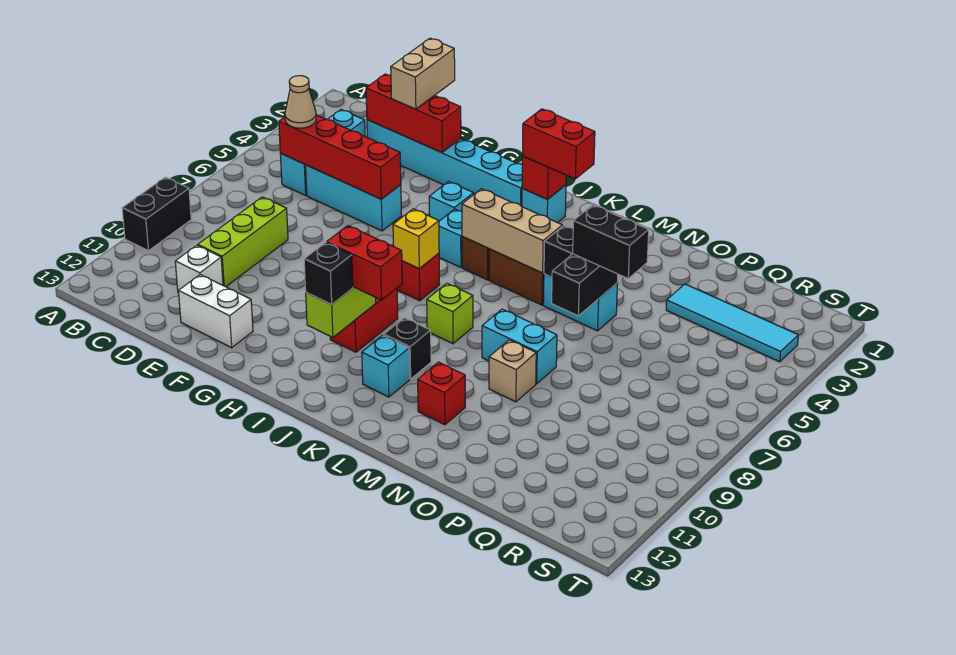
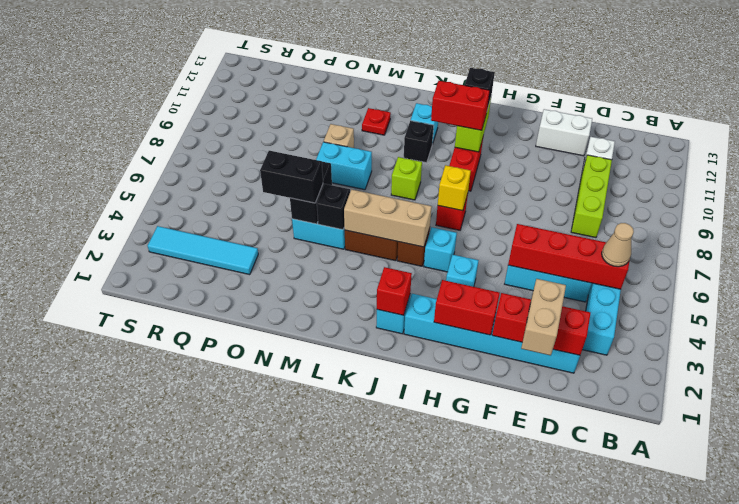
black brick A9:A10 level 1 -> none
red brick J2:K2 level 3 -> red brick G2:H2 level 2
red brick M11 level 1 -> red plate M11 level 1

